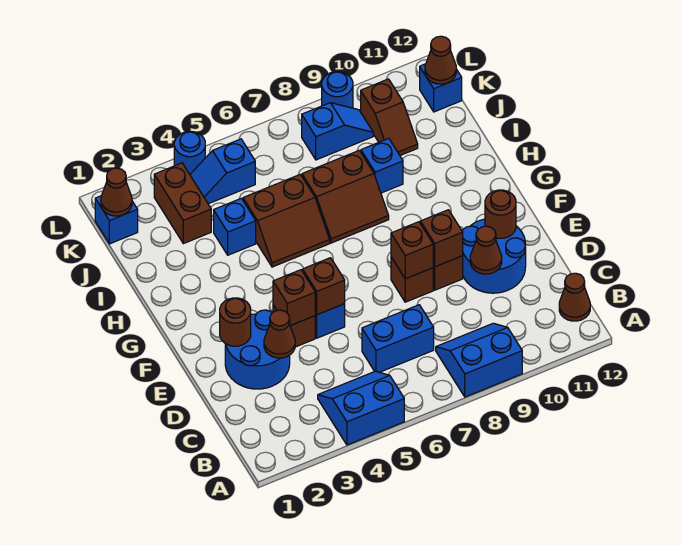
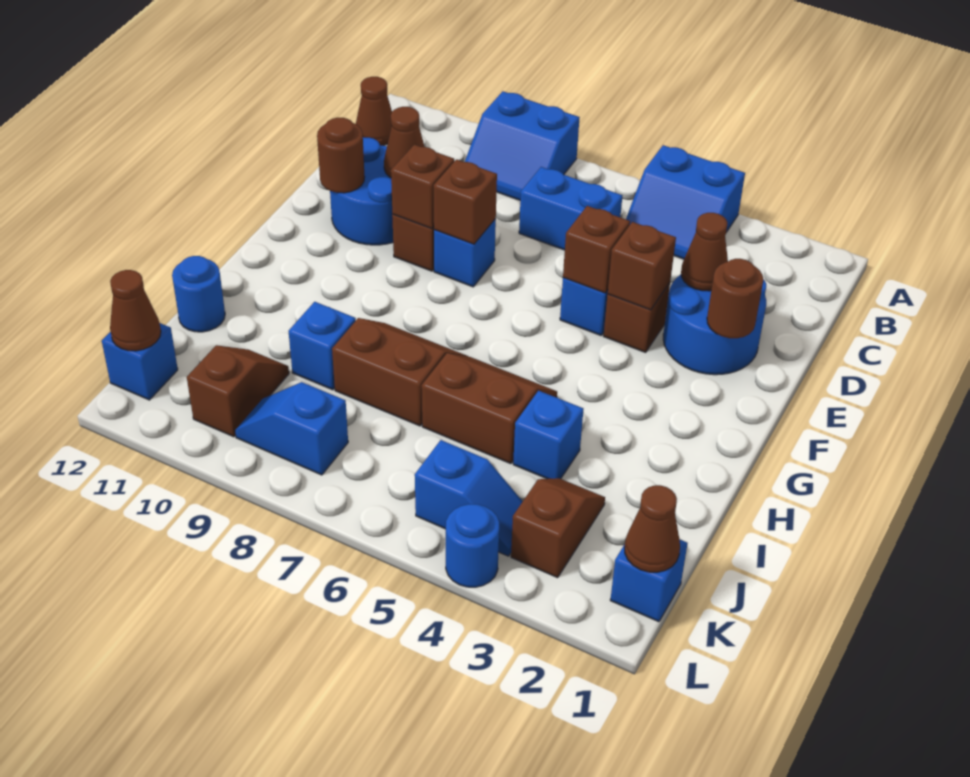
brown brick E8 level 1 -> blue brick E8 level 1
brown brick J3:K3 level 1 -> brown slope J3:K3 level 1 top K
blue round brick L9 level 1 -> blue round brick I12 level 1

